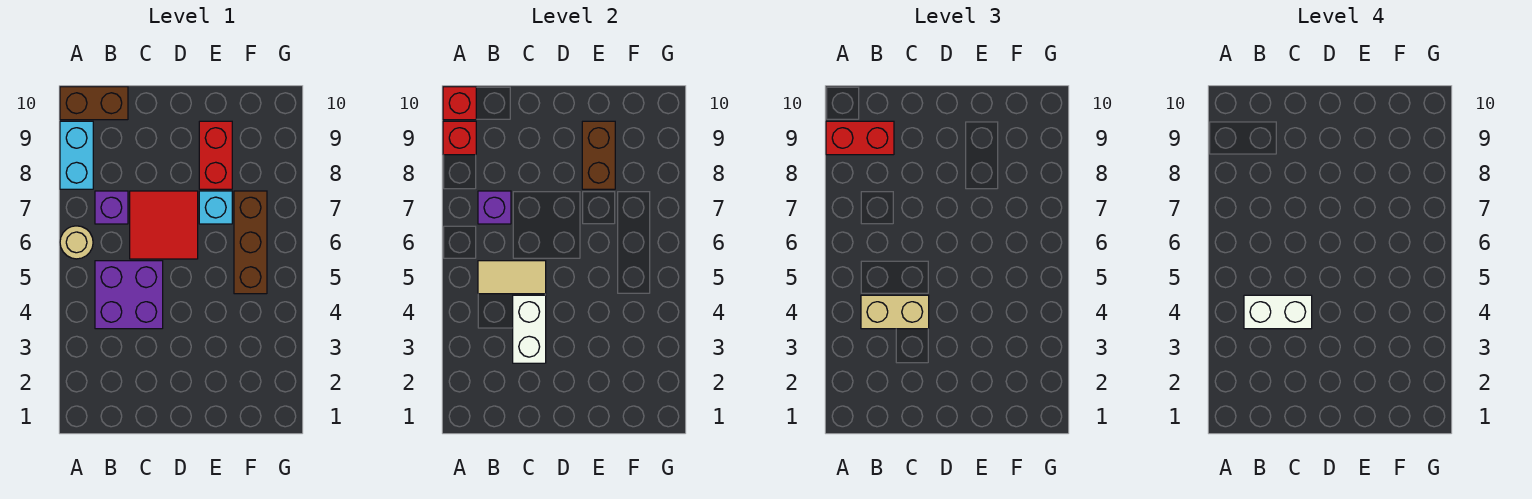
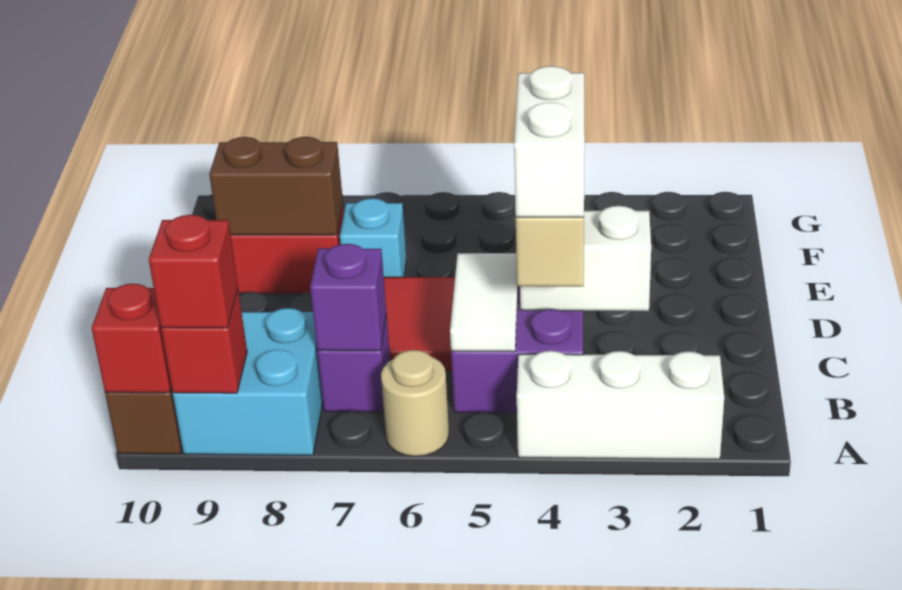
none -> white brick A2:A4 level 1
cyan brick A8:A9 level 1 -> cyan brick A8:B9 level 1
red brick A9:B9 level 3 -> red brick A9 level 3
tan tile B5:C5 level 2 -> white tile B5:C5 level 2
brown brick F5:F7 level 1 -> none

